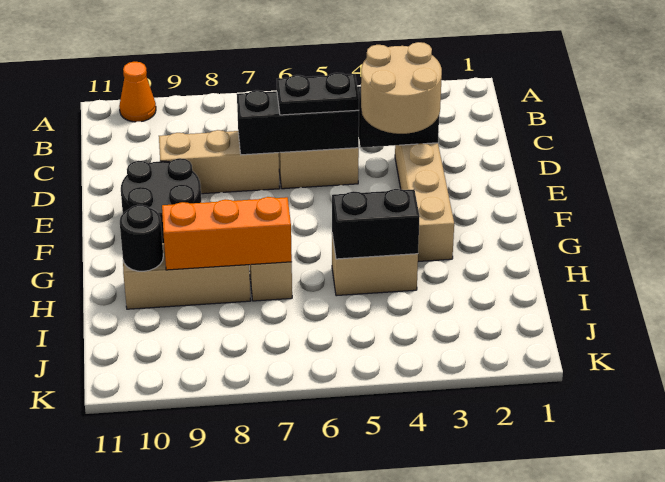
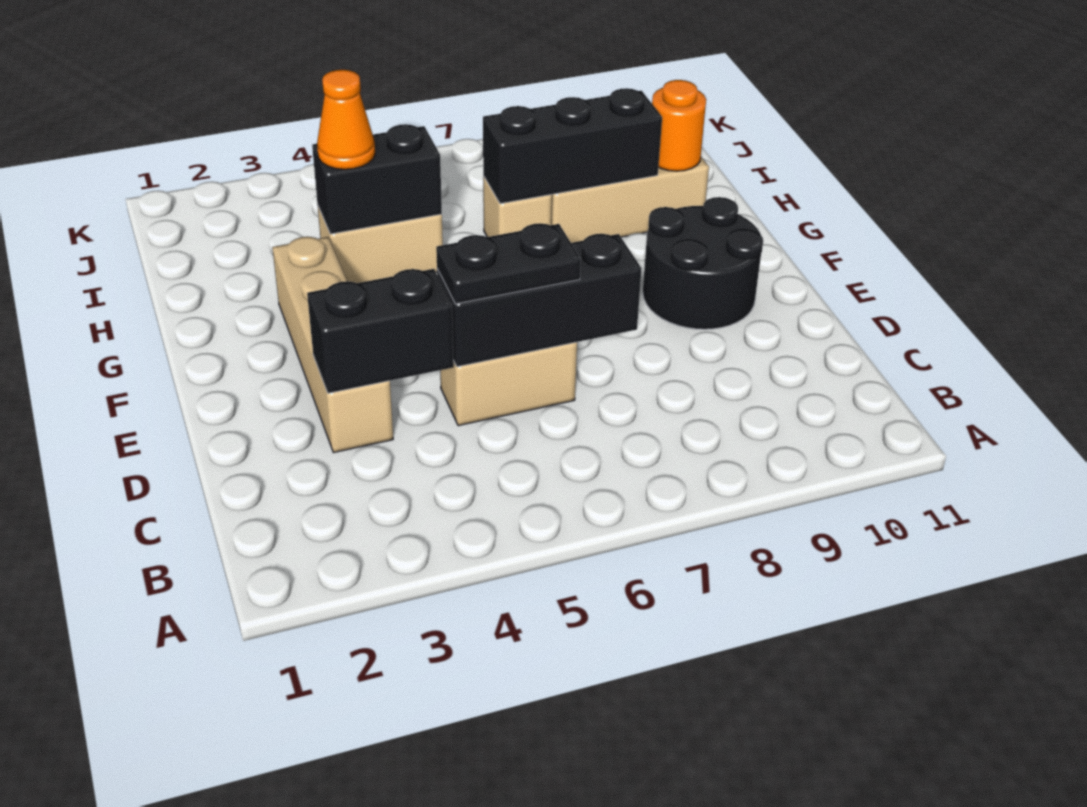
orange cone A10 level 1 -> orange cone H4 level 3
tan round brick D3:E4 level 3 -> none
tan brick D7:D9 level 1 -> none
orange brick H7:H9 level 2 -> black brick H7:H9 level 2
black round brick H10 level 2 -> orange round brick H10 level 2

